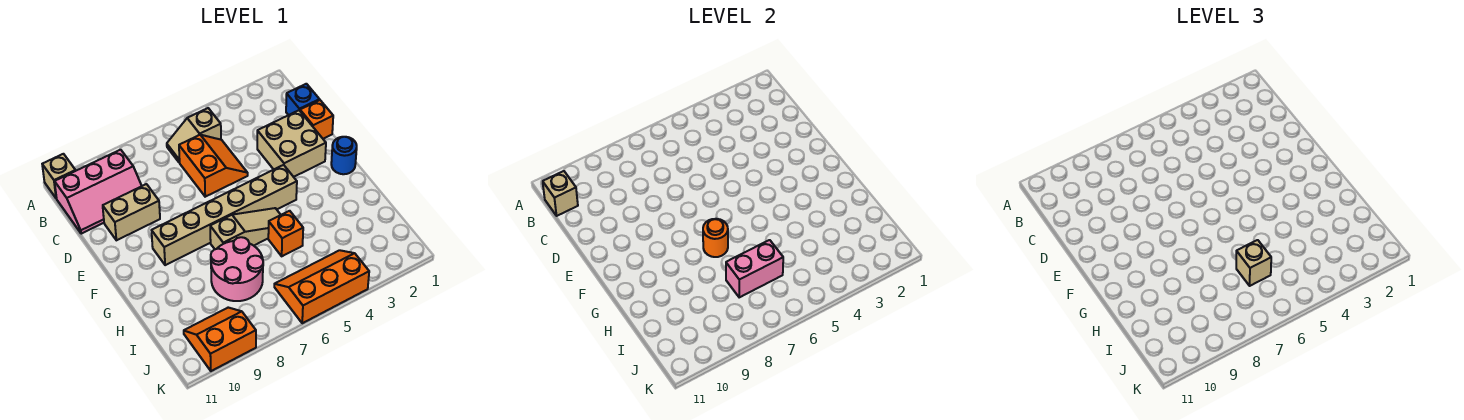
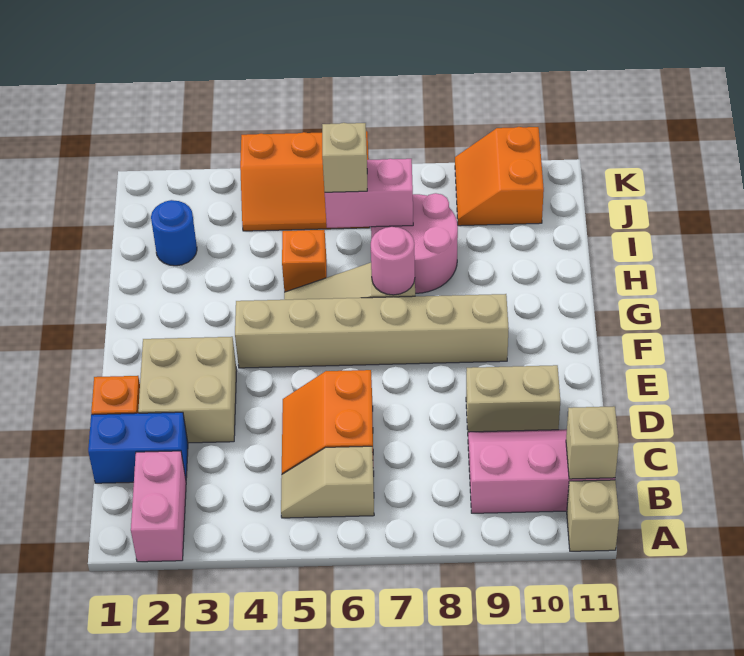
none -> pink brick A2:B2 level 1
tan slope B5:B6 level 1 top 5 -> tan slope B5:B6 level 1 top 6
blue brick C1 level 1 -> blue brick C1:C2 level 1
blue round brick F1 level 1 -> blue round brick I2 level 1
orange round brick G7 level 2 -> pink round brick G7 level 2
orange slope J9:K10 level 1 top K -> orange slope J9:K10 level 1 top 10

